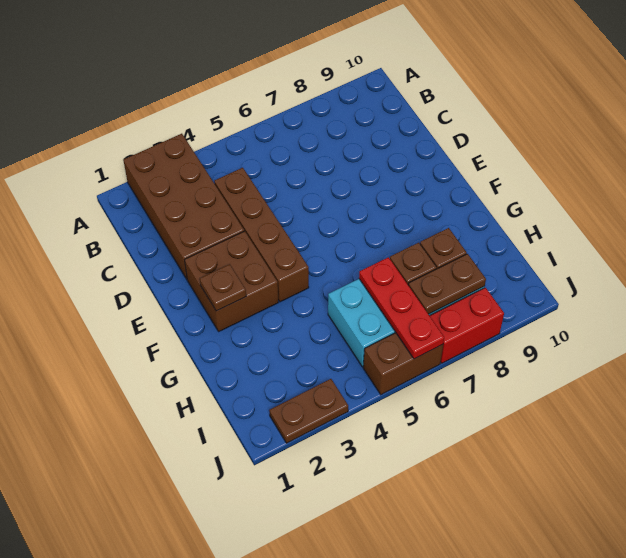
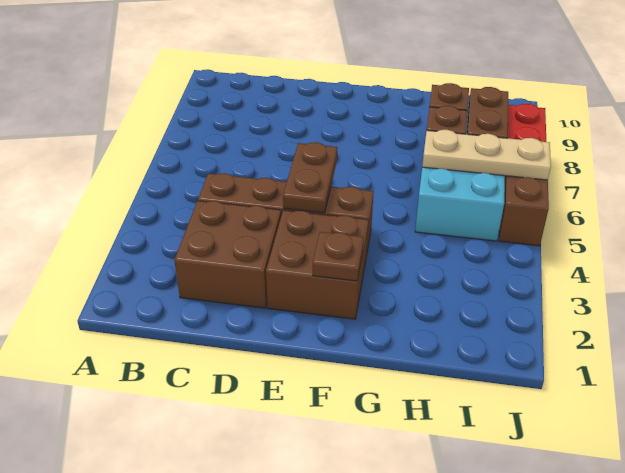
brown brick A2:D3 level 1 -> brown brick C2:D3 level 1
red plate H6:J6 level 2 -> tan plate H6:J6 level 2
brown plate J2:J3 level 1 -> brown plate E4:E5 level 2

